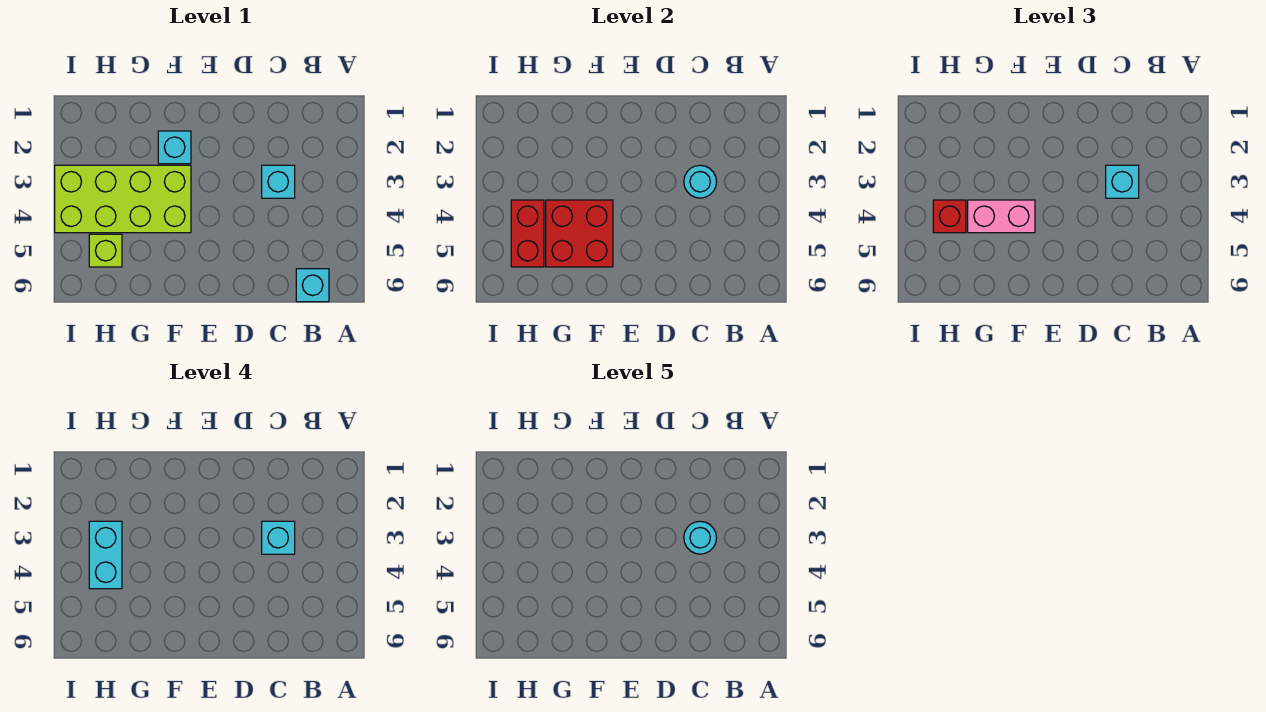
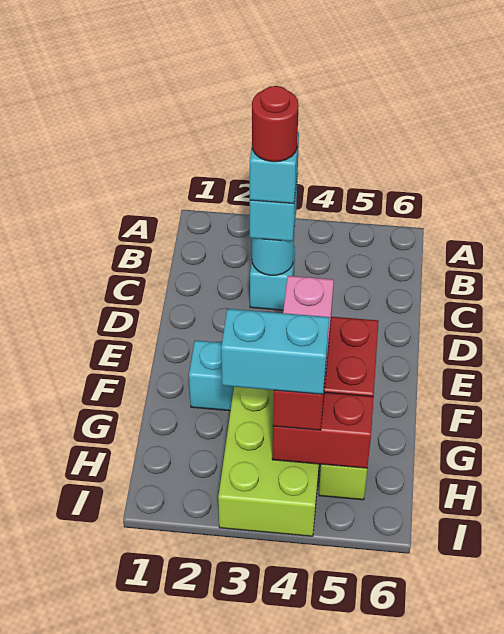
cyan brick B6 level 1 -> none
cyan round brick C3 level 5 -> red round brick C3 level 5

